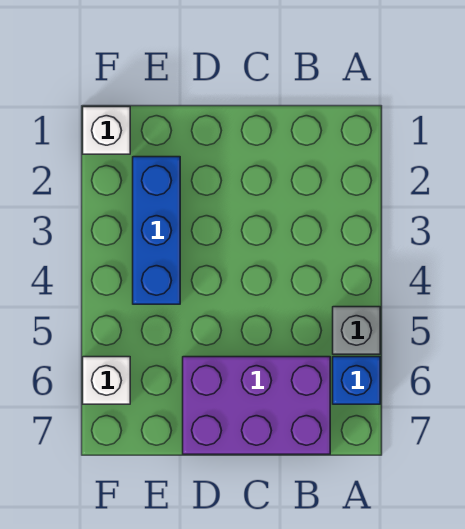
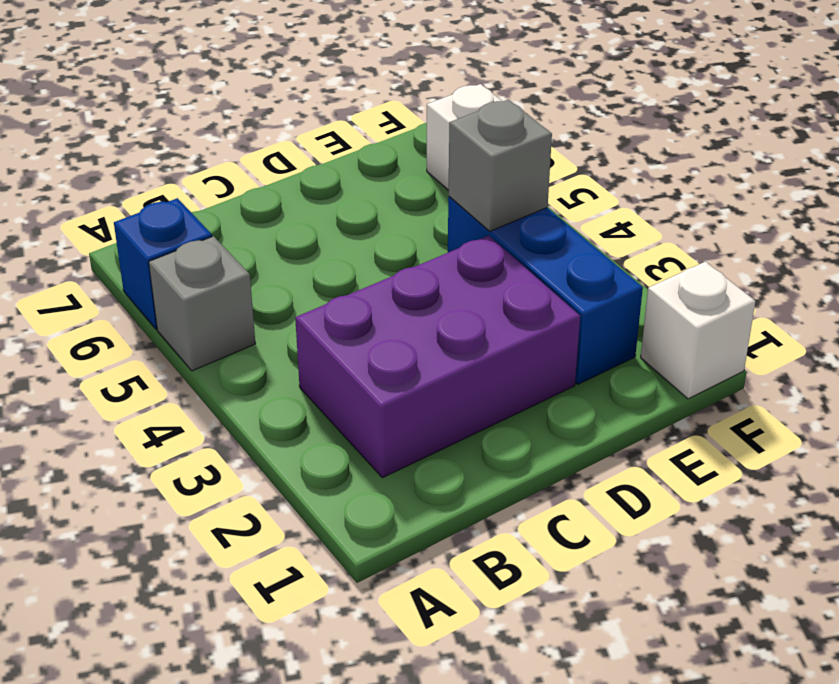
purple brick B6:D7 level 1 -> purple brick B2:D3 level 1
none -> grey brick E4 level 2

